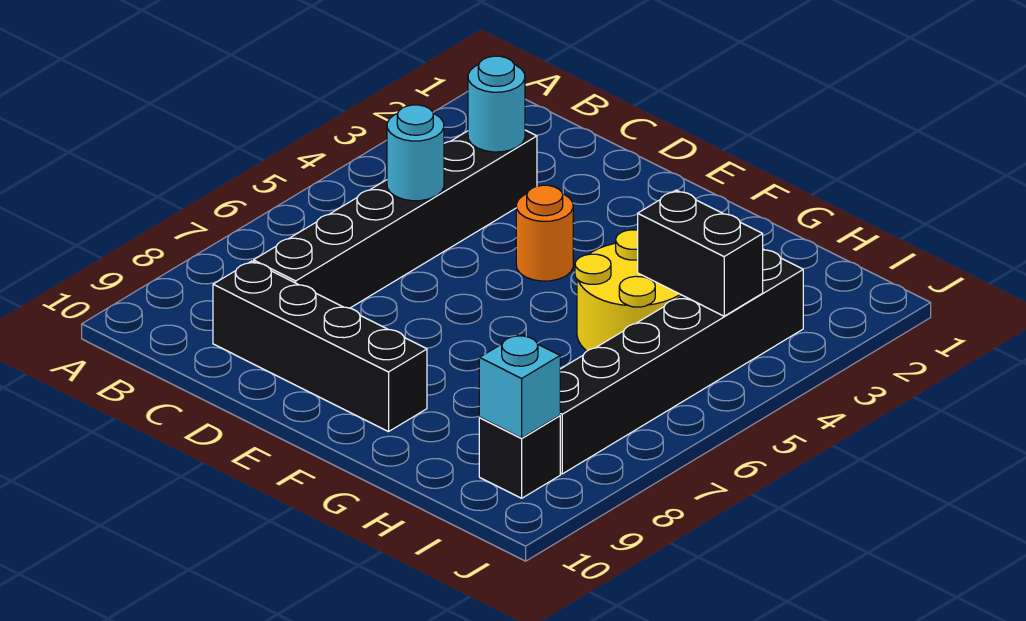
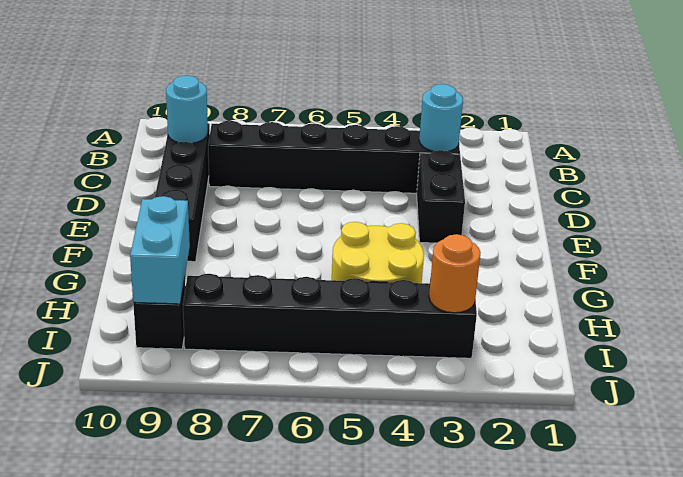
cyan round brick C5 level 2 -> cyan round brick C9 level 2
orange round brick E4 level 1 -> orange round brick I3 level 2
black brick H4:I4 level 2 -> black brick D3:E3 level 1
cyan brick I9 level 2 -> cyan brick H9:I9 level 2

